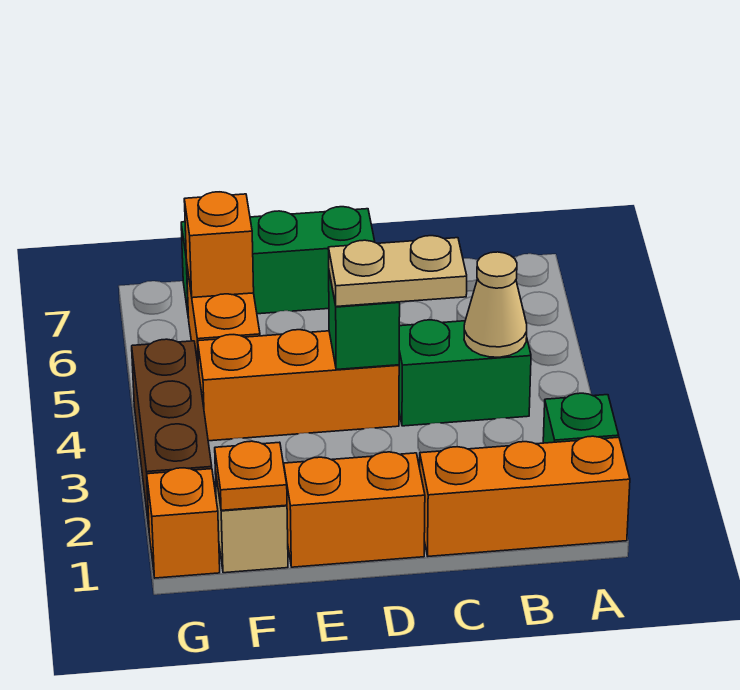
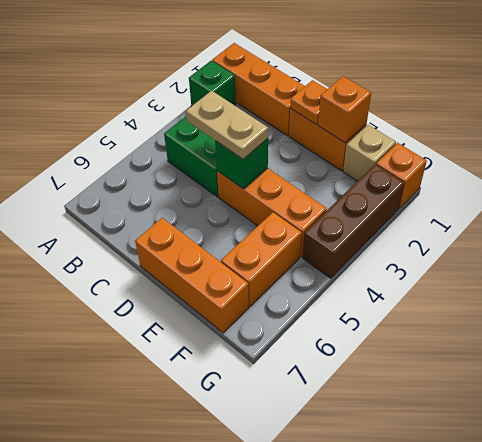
tan cone B4 level 2 -> none
green brick D7:F7 level 1 -> orange brick D7:F7 level 1
orange plate F1 level 2 -> orange plate D1 level 2
orange brick F6 level 2 -> orange brick E1 level 2

